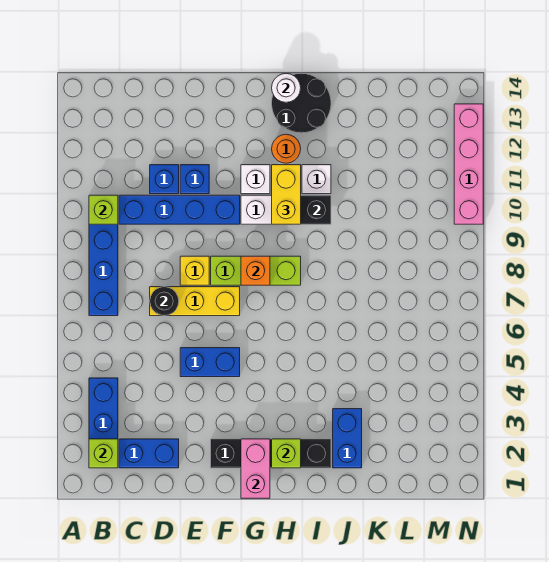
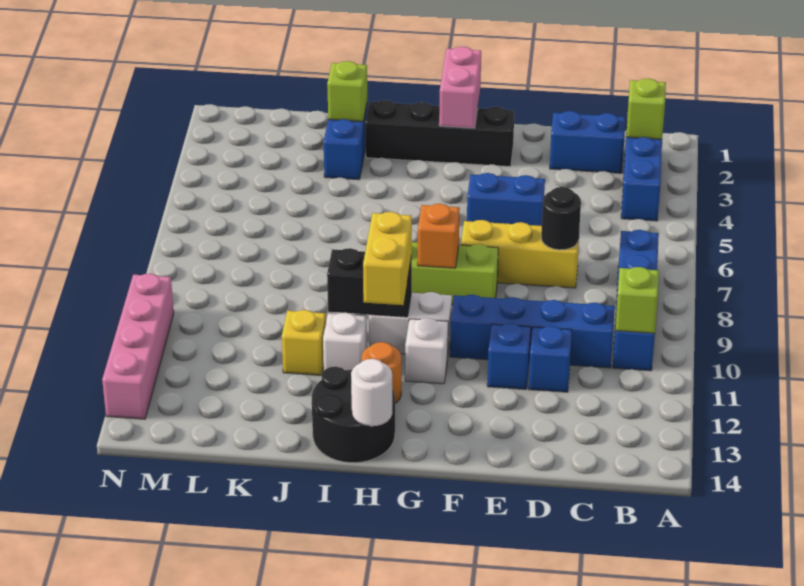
yellow brick E8 level 1 -> yellow brick J11 level 1
lime brick H2 level 2 -> lime brick J2 level 2

